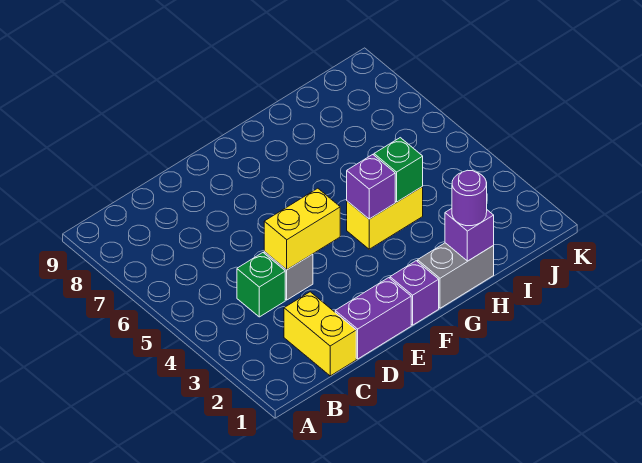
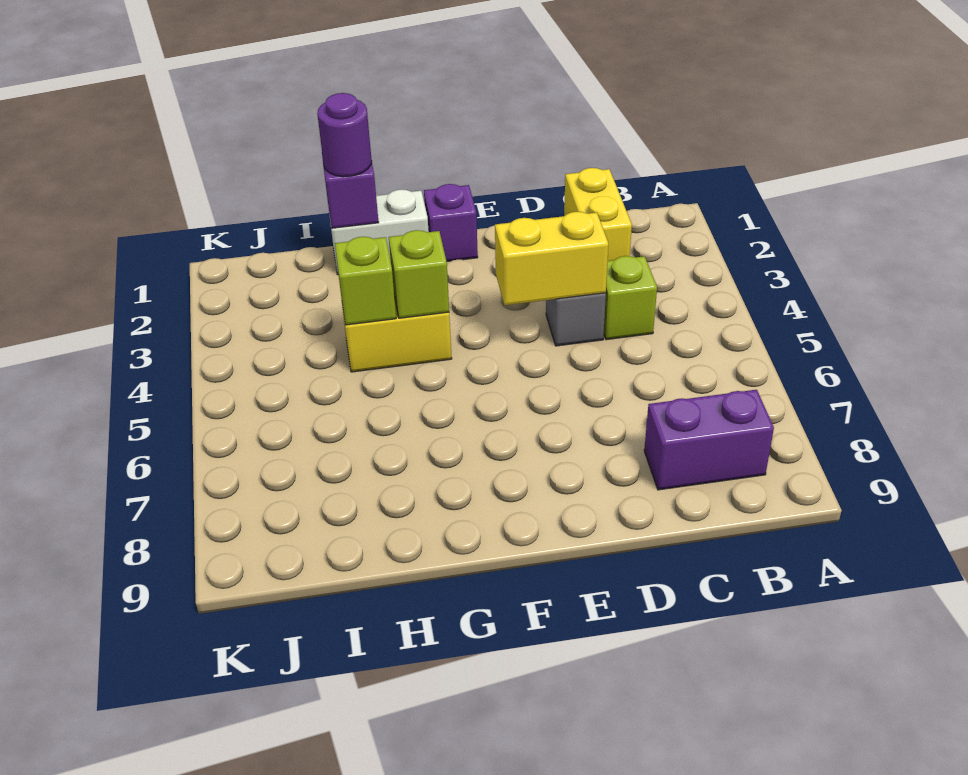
green brick C4 level 1 -> lime brick C4 level 1
purple brick D1:E1 level 1 -> purple brick B8:C8 level 1
grey brick G1:H1 level 1 -> white brick G1:H1 level 1
purple brick G4 level 2 -> lime brick G4 level 2
green brick H4 level 2 -> lime brick H4 level 2

